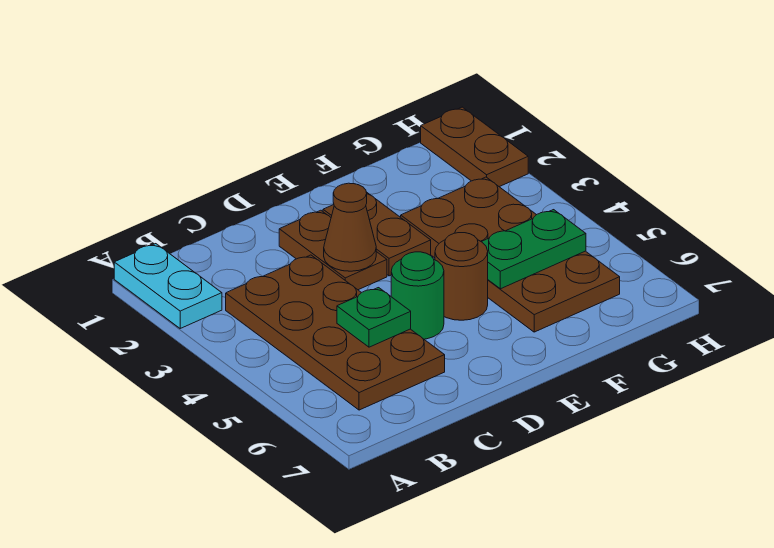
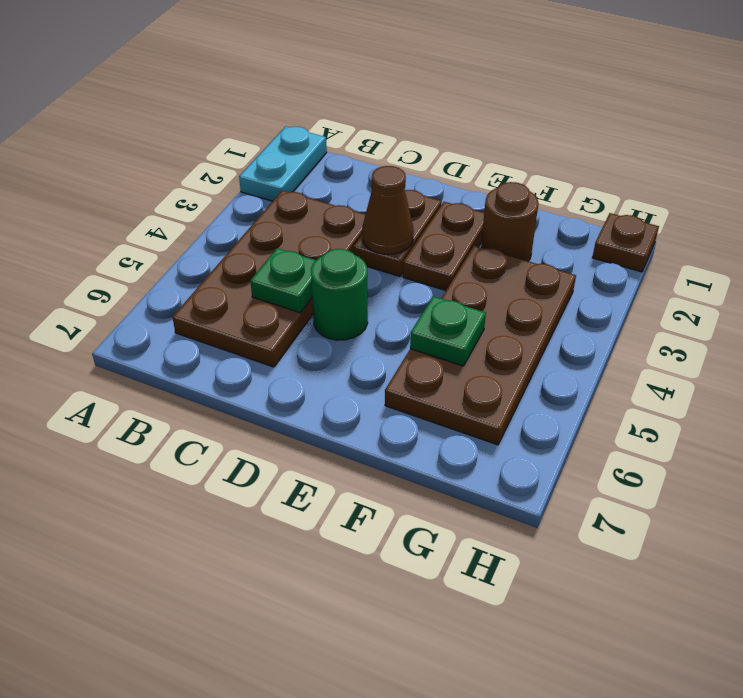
brown round brick E5 level 1 -> brown round brick F2 level 1
green plate F5:G5 level 2 -> green plate F5 level 2
brown plate H1:H2 level 1 -> brown plate H1 level 1

